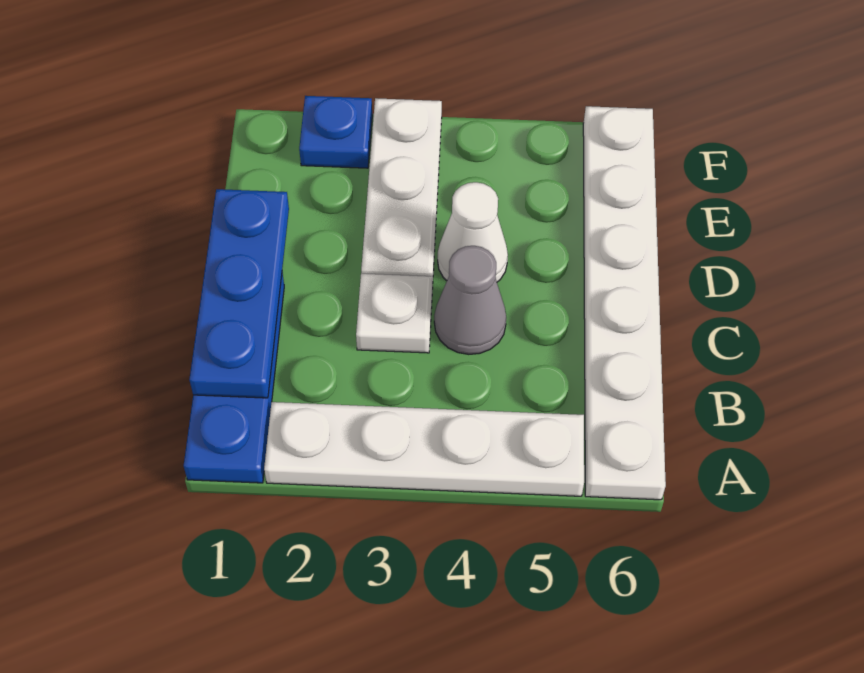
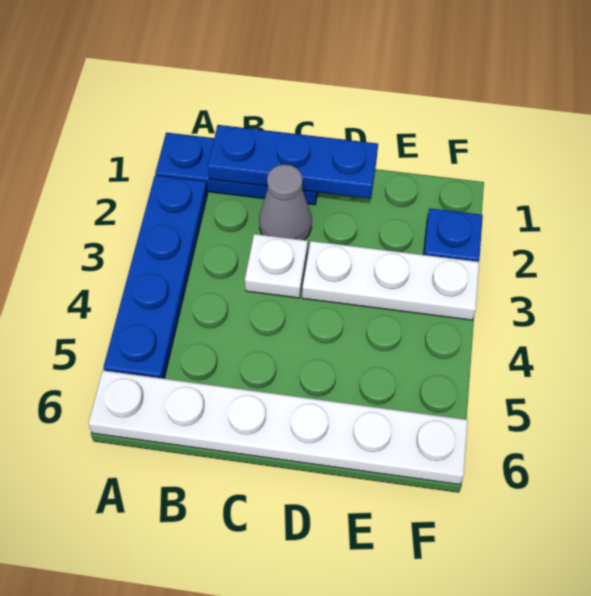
white plate A2:A5 level 1 -> blue plate A2:A5 level 1
grey cone C4 level 1 -> grey cone C2 level 1
white cone D4 level 1 -> none

